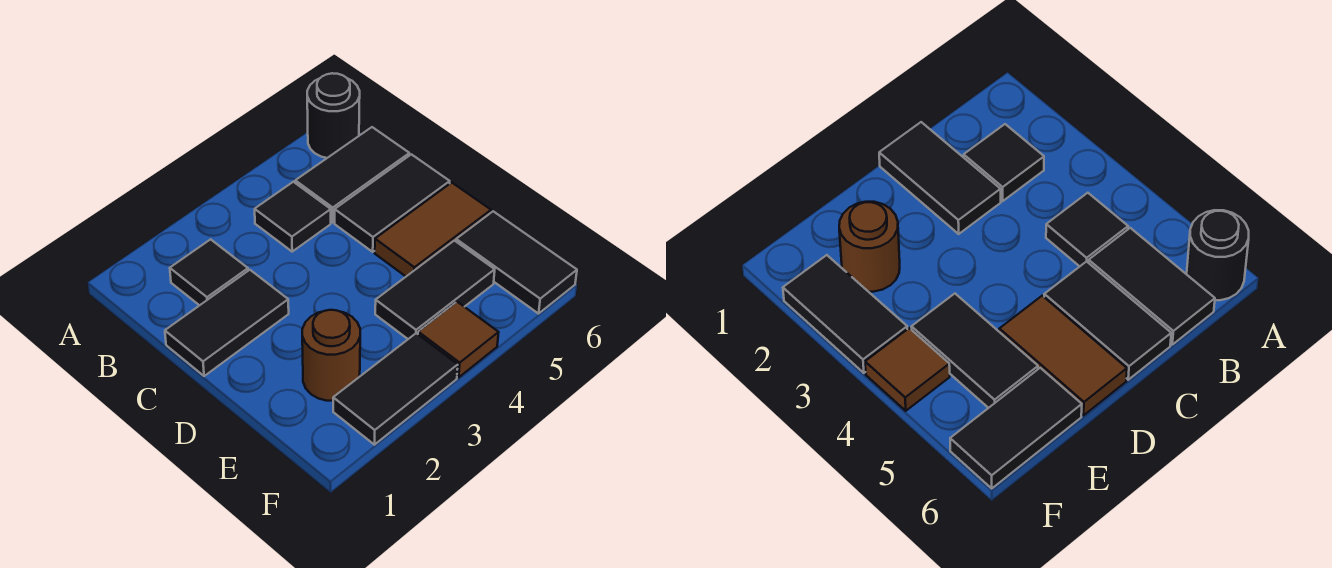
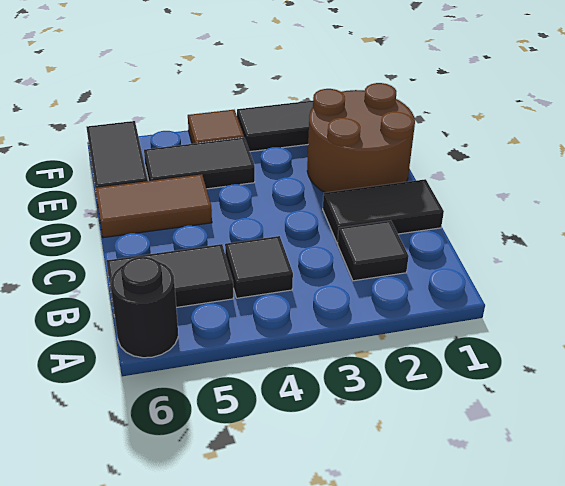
black tile C5:C6 level 1 -> none
brown round brick E2 level 1 -> brown round brick D1:E2 level 1

